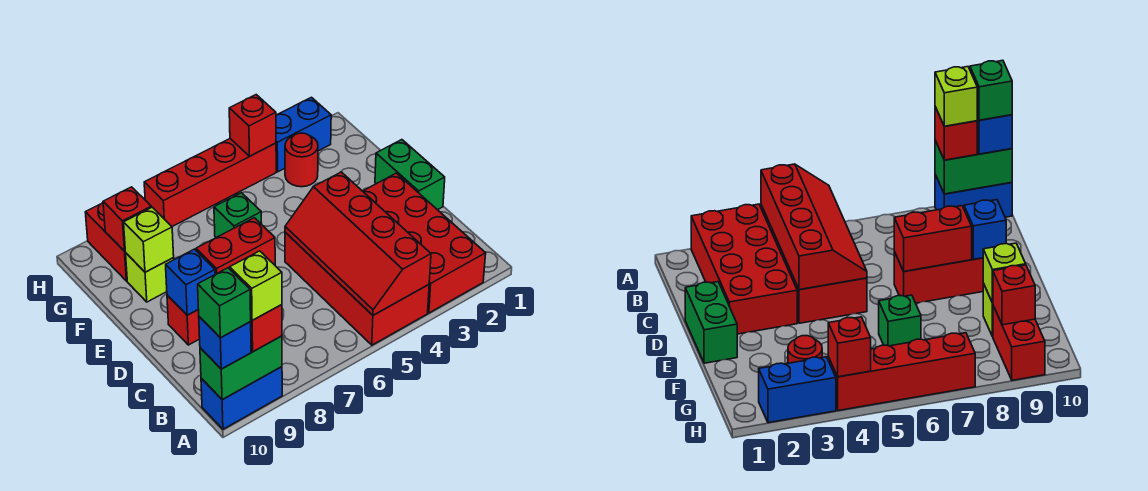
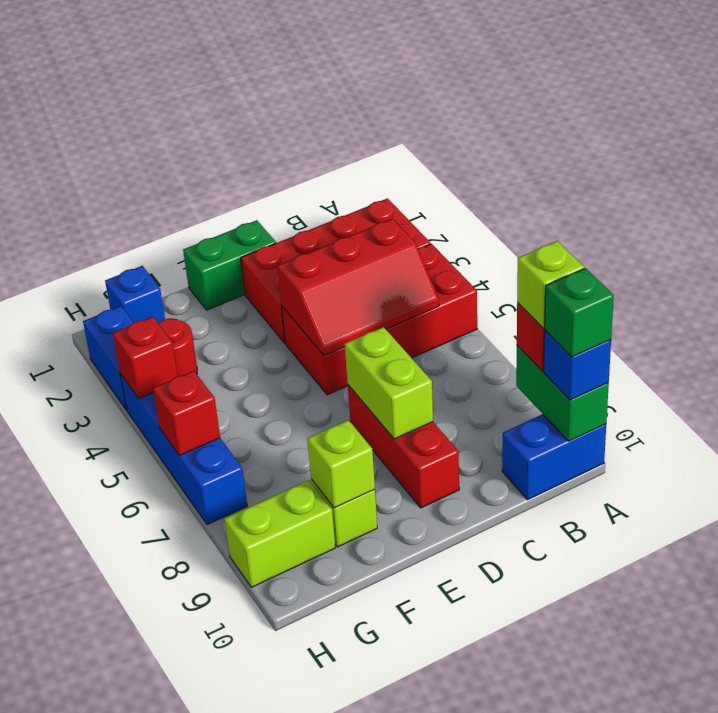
red slope A4:D5 level 2 top 4 -> red slope B4:D5 level 2 top 4
blue brick A9:A10 level 1 -> blue brick A10:B10 level 1
red brick D7:D8 level 2 -> lime brick D7:D8 level 2
blue brick D9 level 2 -> blue brick G1 level 1
green brick F6 level 1 -> none
red brick G9:H9 level 1 -> lime brick G9:H9 level 1
red brick G9 level 2 -> red brick H6 level 2
red brick H4:H7 level 1 -> blue brick H4:H7 level 1

